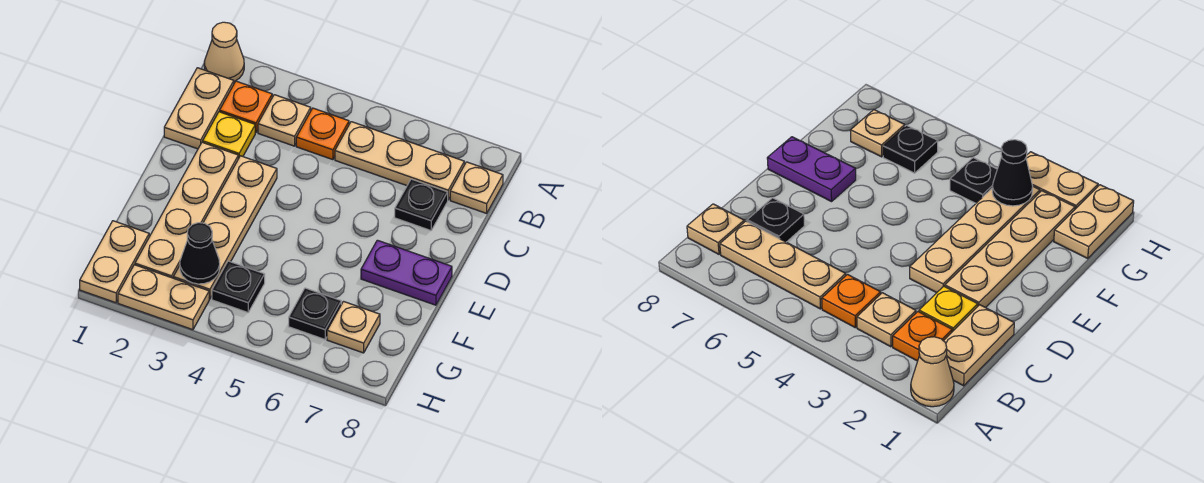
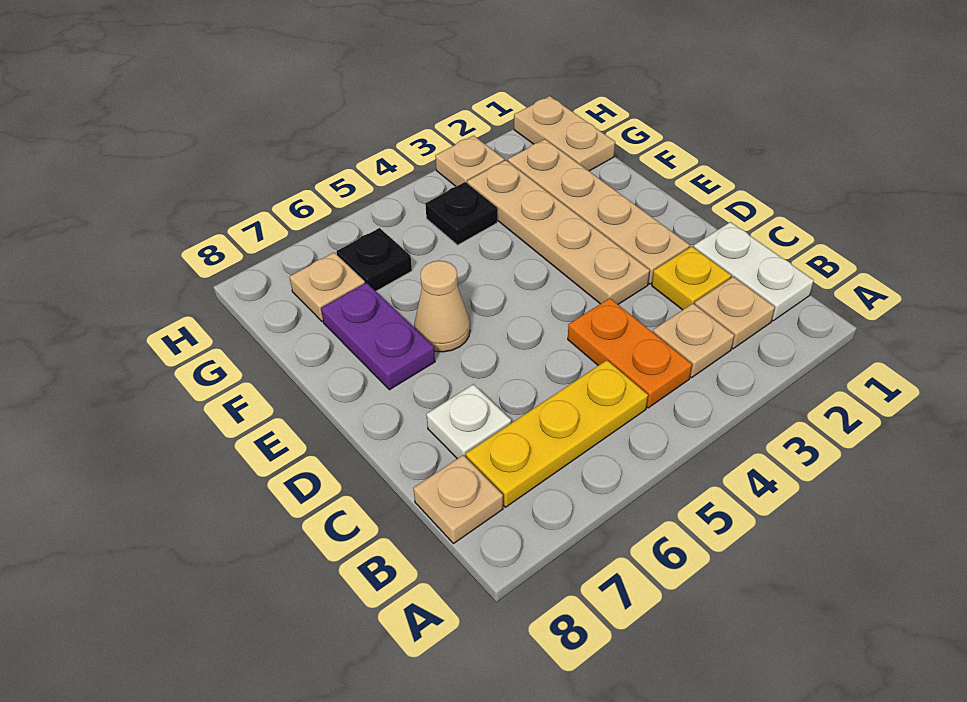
tan cone A1 level 1 -> tan cone E6 level 1
tan plate B1:C1 level 1 -> white plate B1:C1 level 1
orange plate B2 level 1 -> tan plate B2 level 1
orange plate B4 level 1 -> orange plate B4:C4 level 1
tan plate B5:B7 level 1 -> yellow plate B5:B7 level 1
black plate C7 level 1 -> white plate C7 level 1
purple plate E7:E8 level 1 -> purple plate E7:F7 level 1
black cone G3 level 2 -> none
tan plate H2:H3 level 1 -> tan plate H3 level 1

